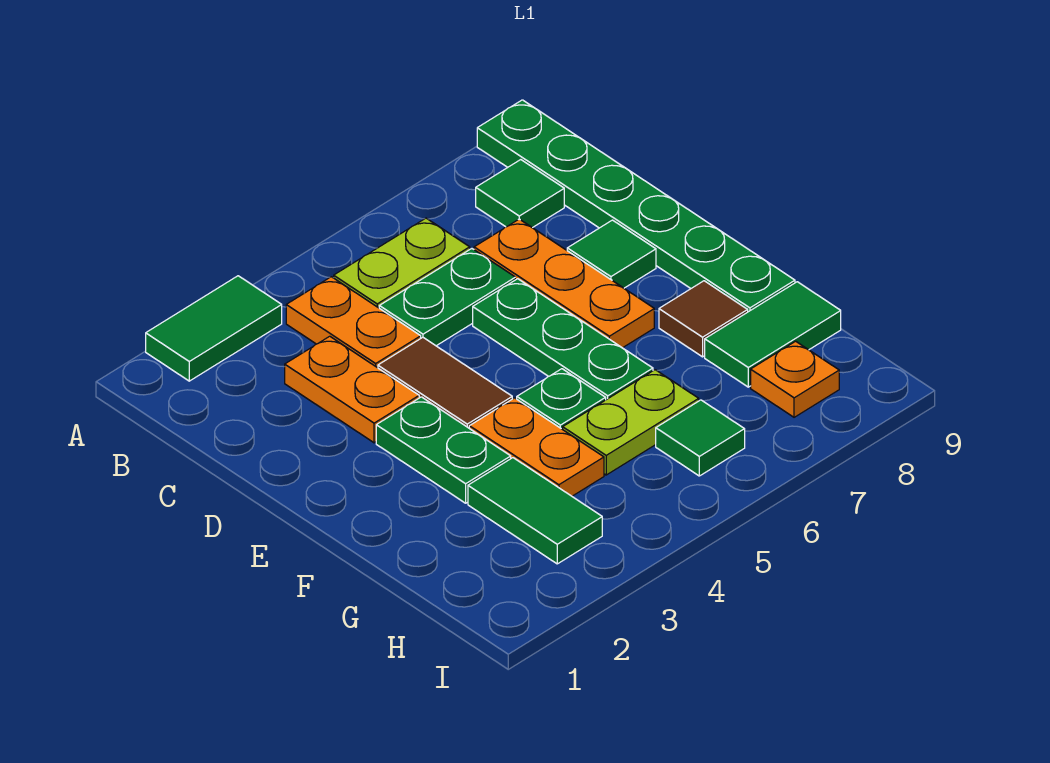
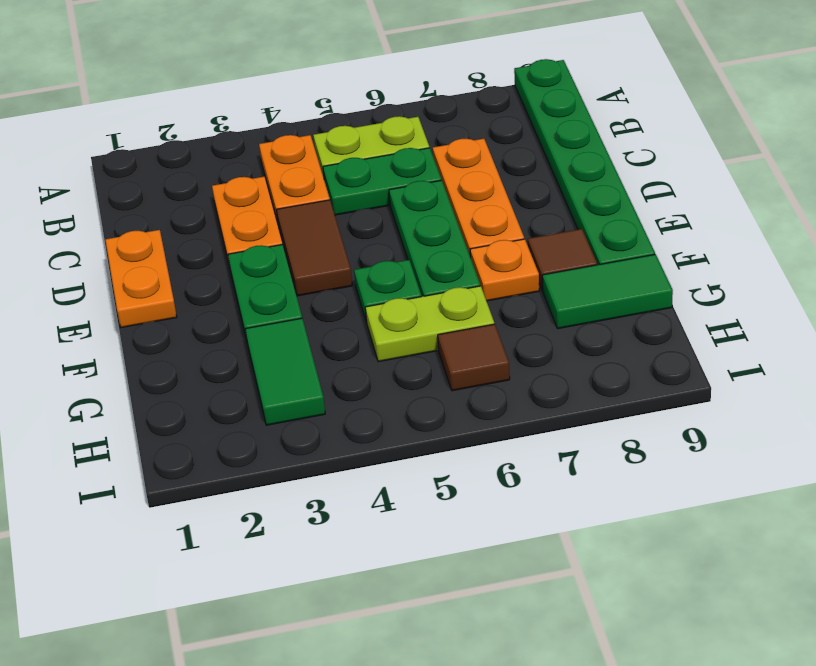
green tile A2:A3 level 1 -> none
green tile B8 level 1 -> none
green tile D8 level 1 -> none
orange plate F4:G4 level 1 -> orange plate D1:E1 level 1
green tile H6 level 1 -> brown tile H6 level 1
orange plate H8 level 1 -> orange plate F7 level 1

